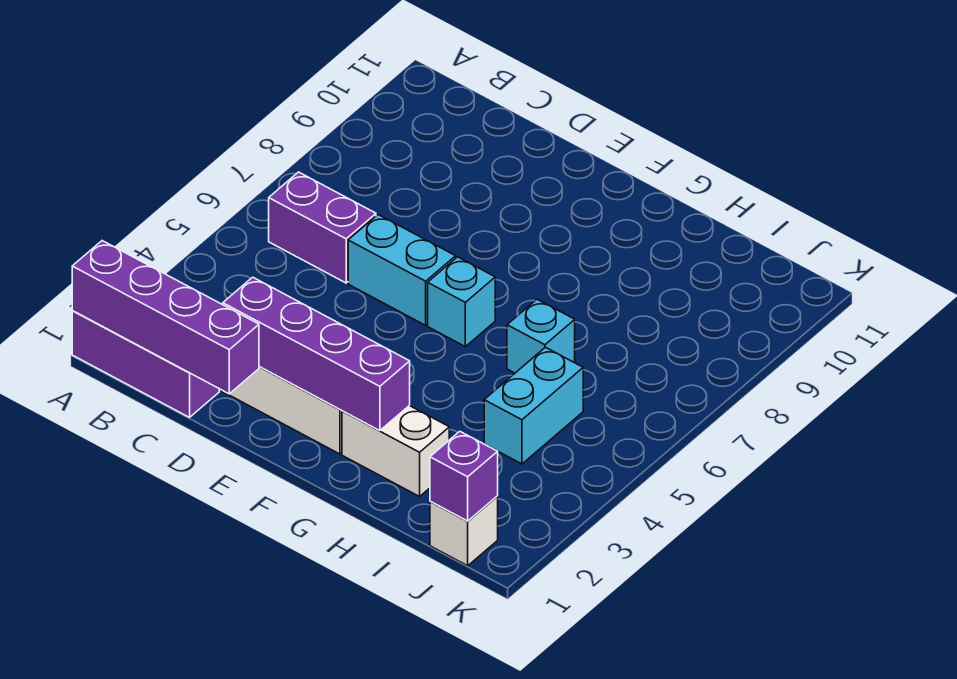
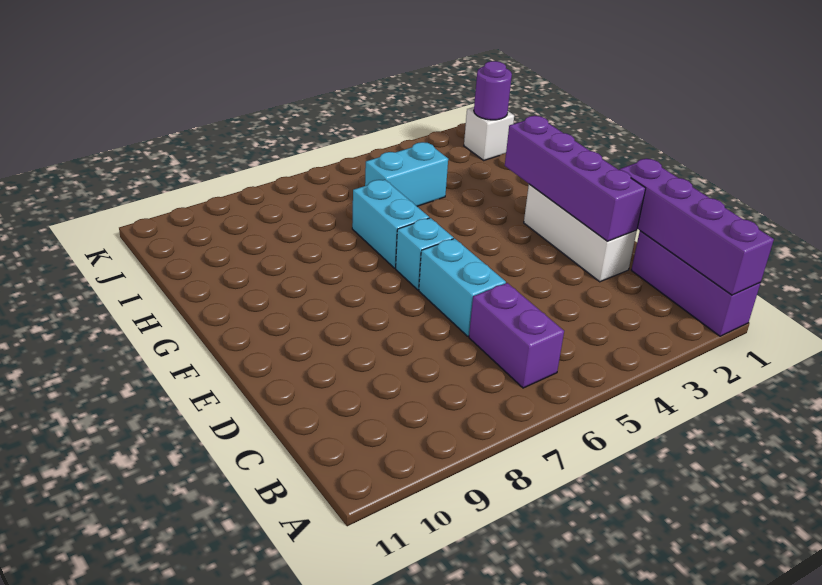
white brick G2:H2 level 1 -> none
cyan brick H6 level 1 -> cyan brick G6:H6 level 1
purple brick J1 level 2 -> purple round brick J1 level 2

